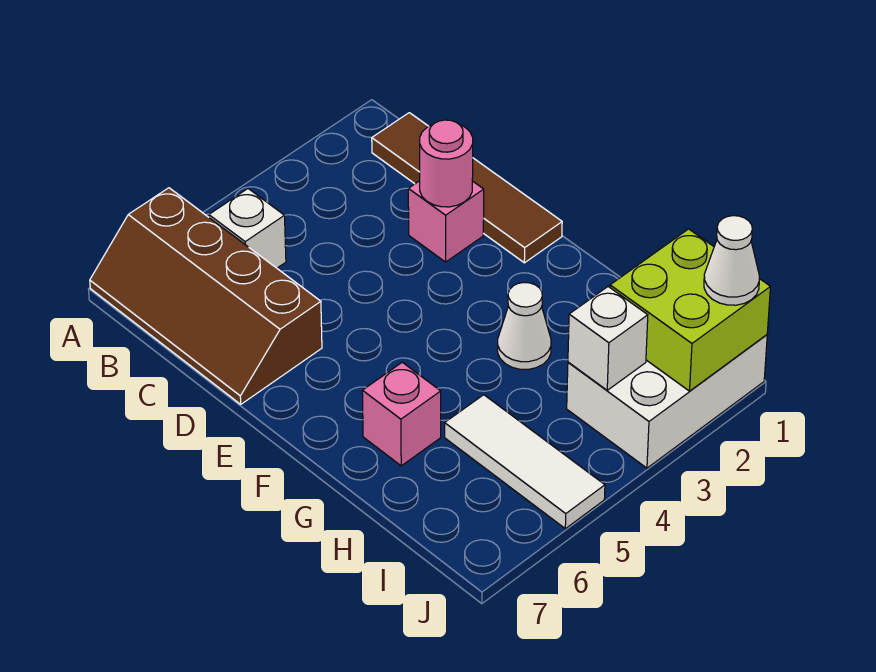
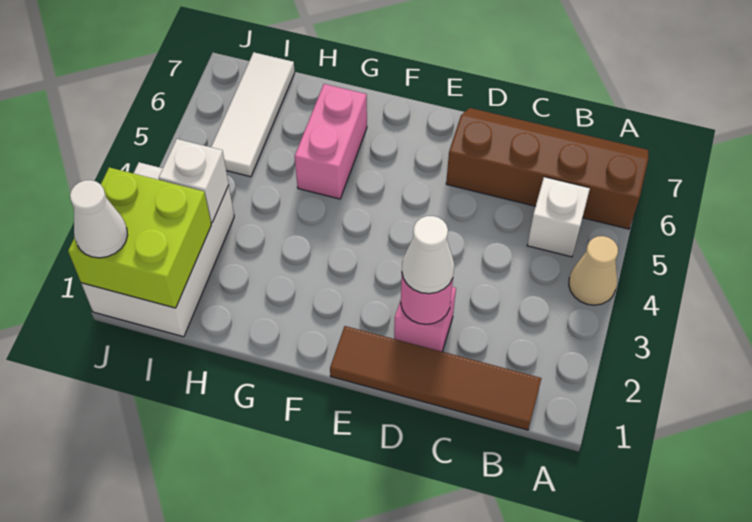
none -> tan cone A4 level 1
white cone G3 level 1 -> white cone D2 level 3
pink brick G6 level 1 -> pink brick G5:G6 level 1
white tile H5:J5 level 1 -> white tile I5:I7 level 1

